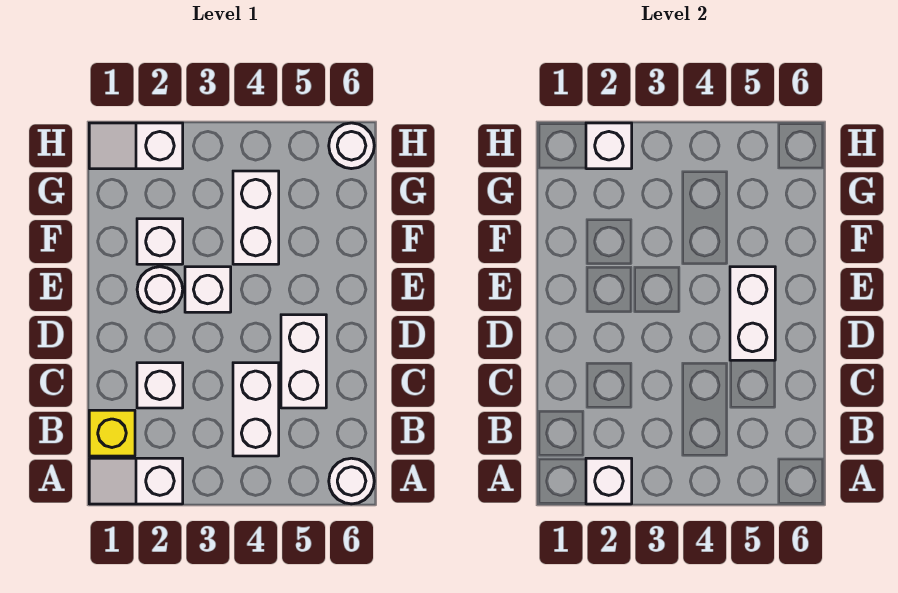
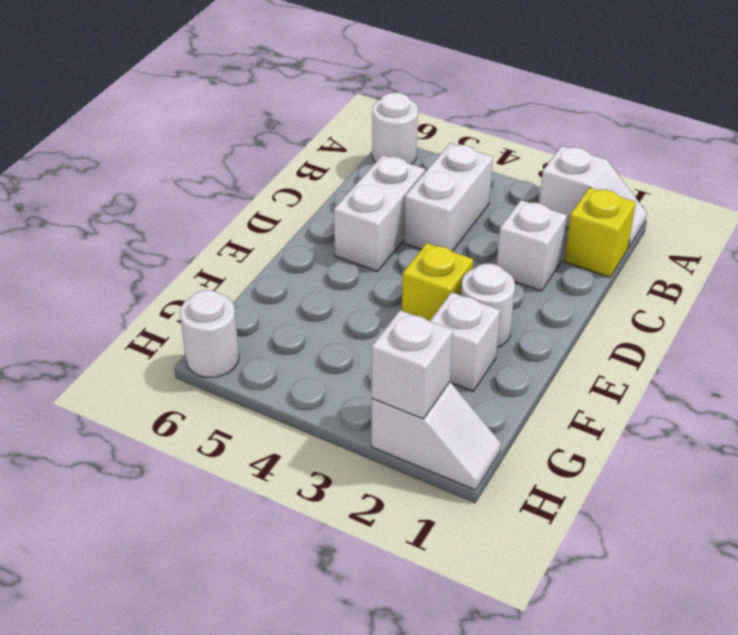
white brick A2 level 2 -> none
white brick D5:E5 level 2 -> none
white brick E3 level 1 -> yellow brick E3 level 1
white brick F4:G4 level 1 -> none

